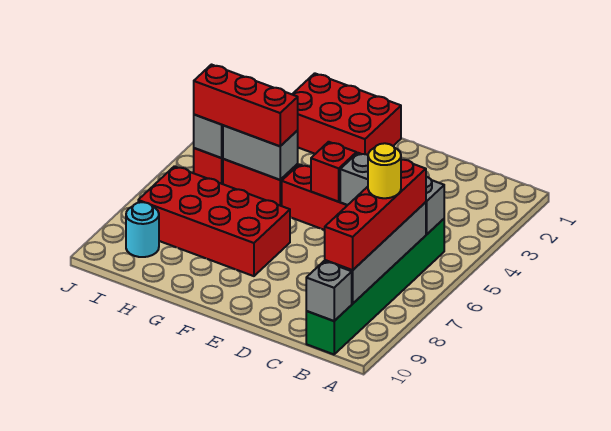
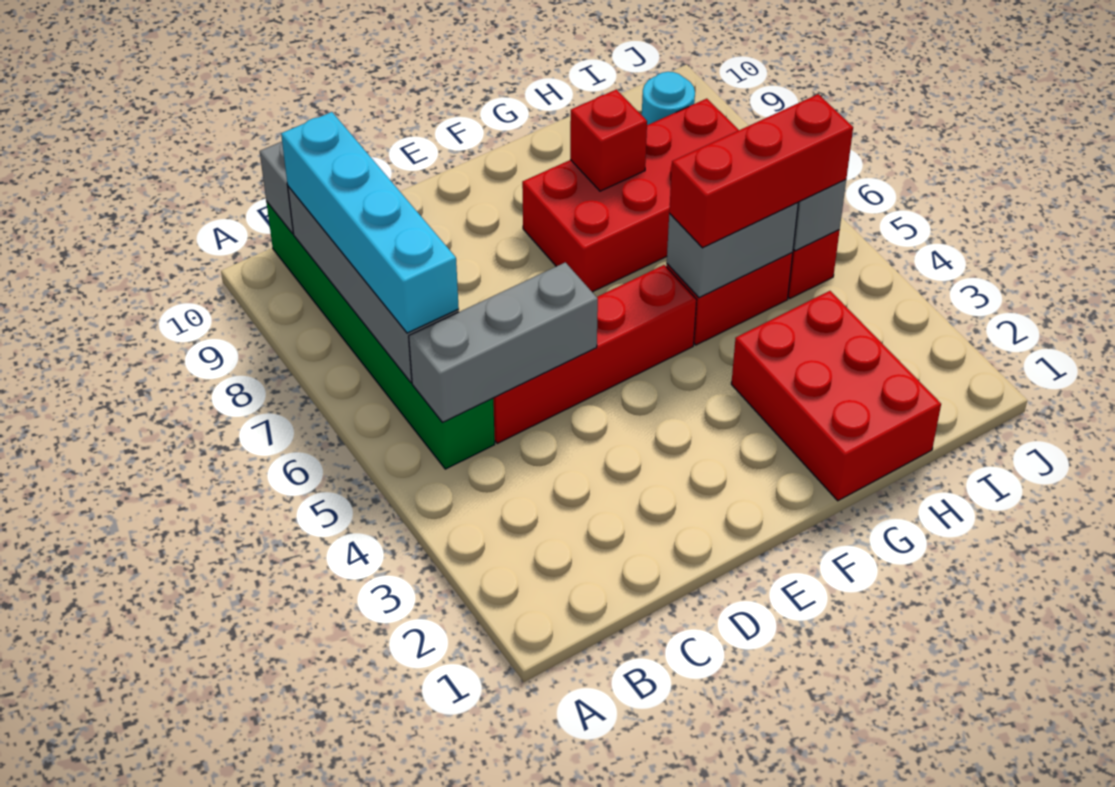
red brick B6:B9 level 3 -> cyan brick B6:B9 level 3
yellow round brick B7 level 4 -> none
red brick E5 level 2 -> red brick G8 level 2
red brick F1:H2 level 1 -> red brick G1:H3 level 1

